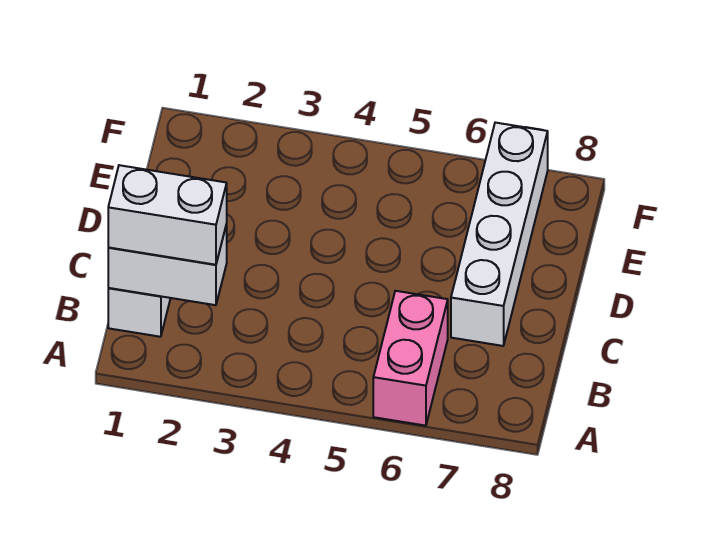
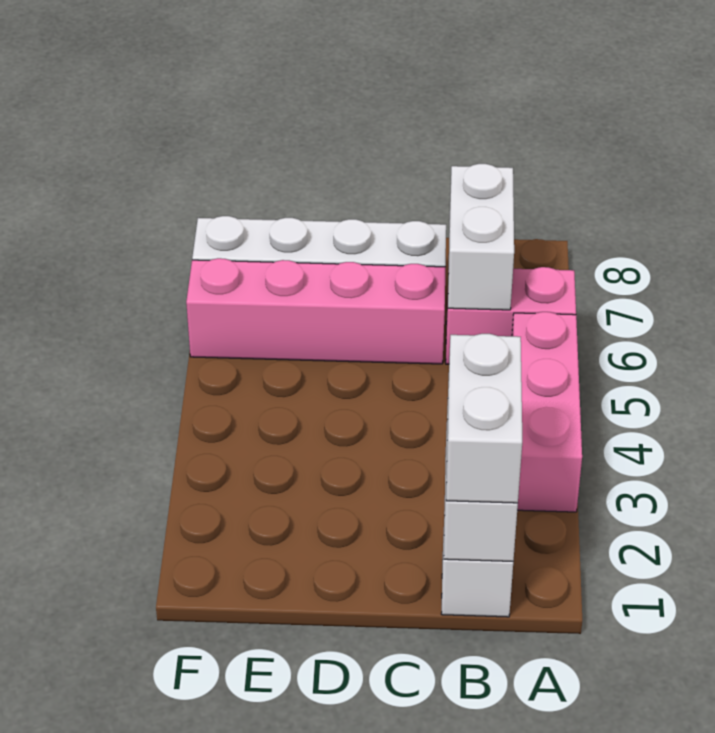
none -> pink brick A3:A5 level 1
none -> white brick B6:B7 level 2
none -> pink brick C6:F6 level 1

